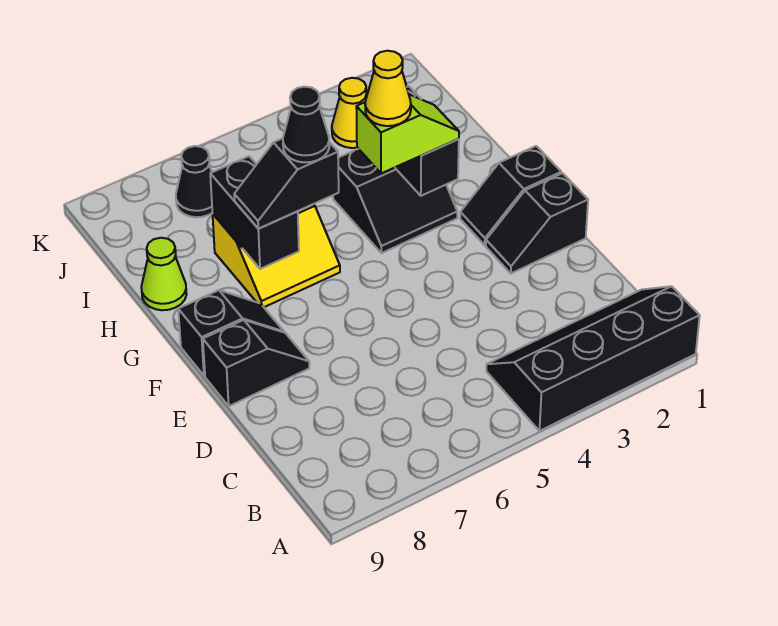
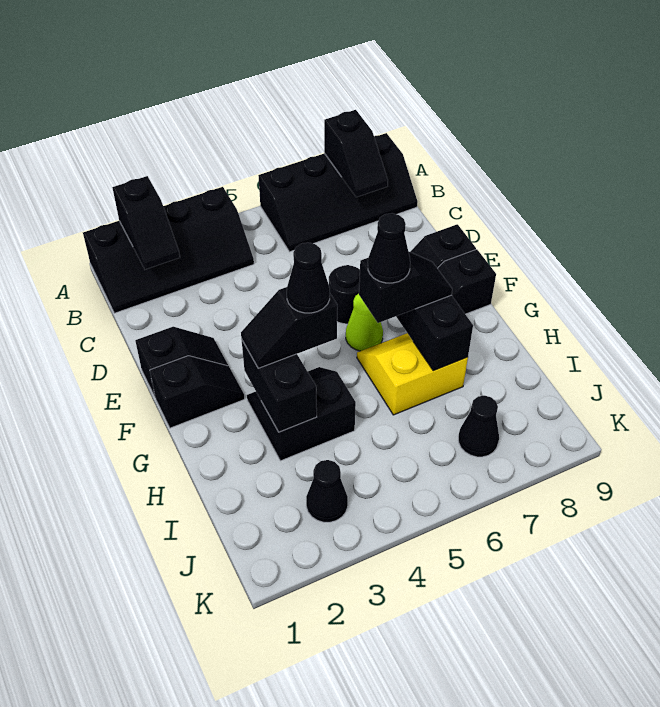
none -> black slope A2:B2 level 2 top A
none -> black slope A6:B9 level 1 top A
none -> black slope A8:B8 level 2 top A
none -> black round brick E6 level 1
lime slope G3:G4 level 3 top 4 -> black slope G3:G4 level 3 top 4
yellow cone G4 level 4 -> black cone G4 level 4
lime cone H9 level 1 -> lime cone F6 level 1
yellow cone J3 level 1 -> black cone J3 level 1

